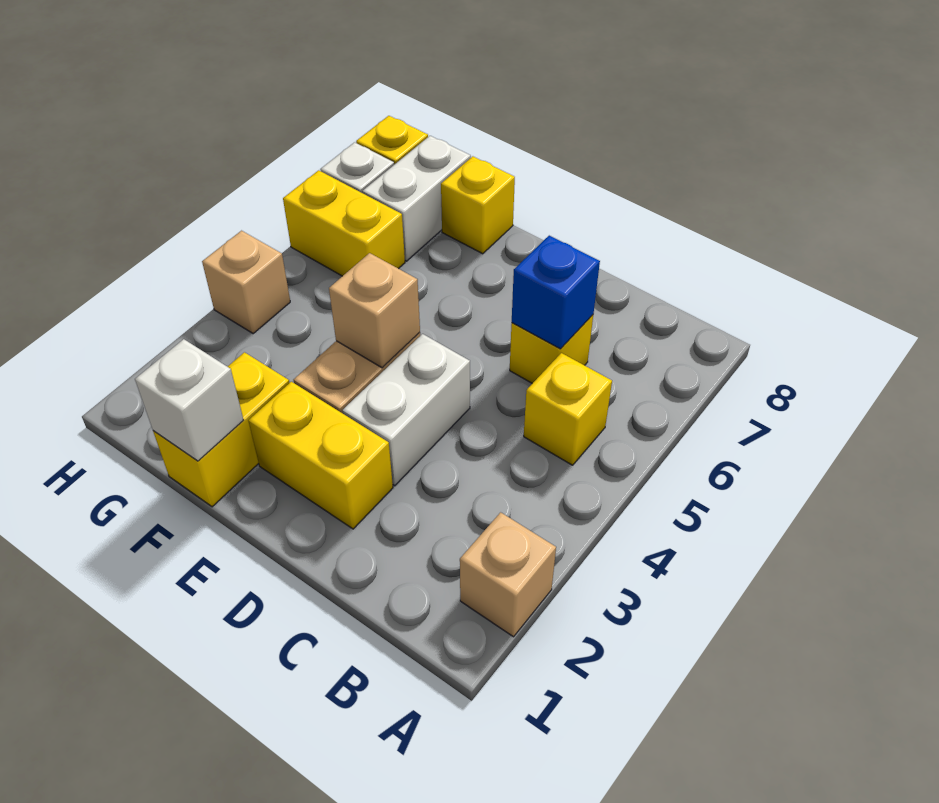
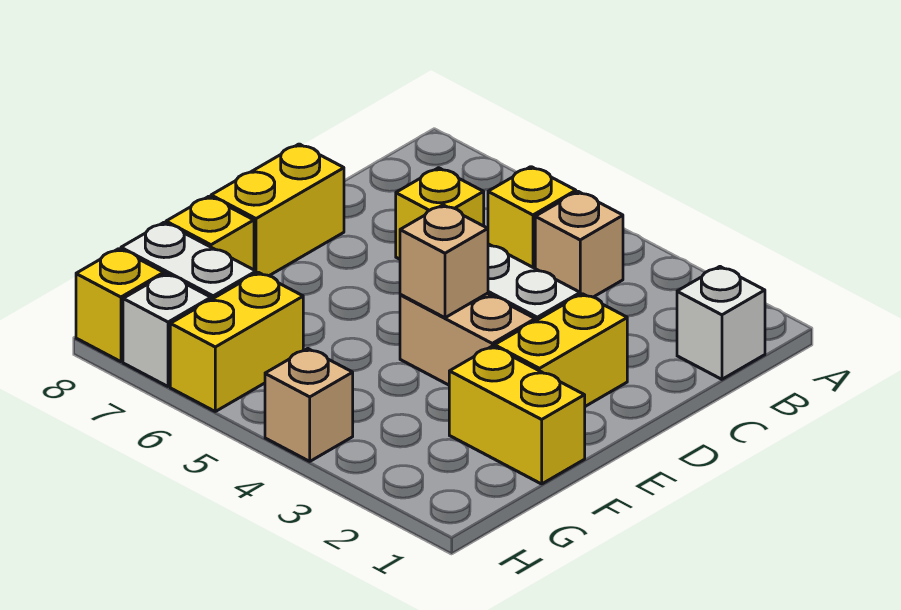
tan brick A2 level 1 -> tan brick B4 level 1
blue brick C6 level 2 -> none
none -> yellow brick D8:E8 level 1
white brick F1 level 2 -> white brick B1 level 1

